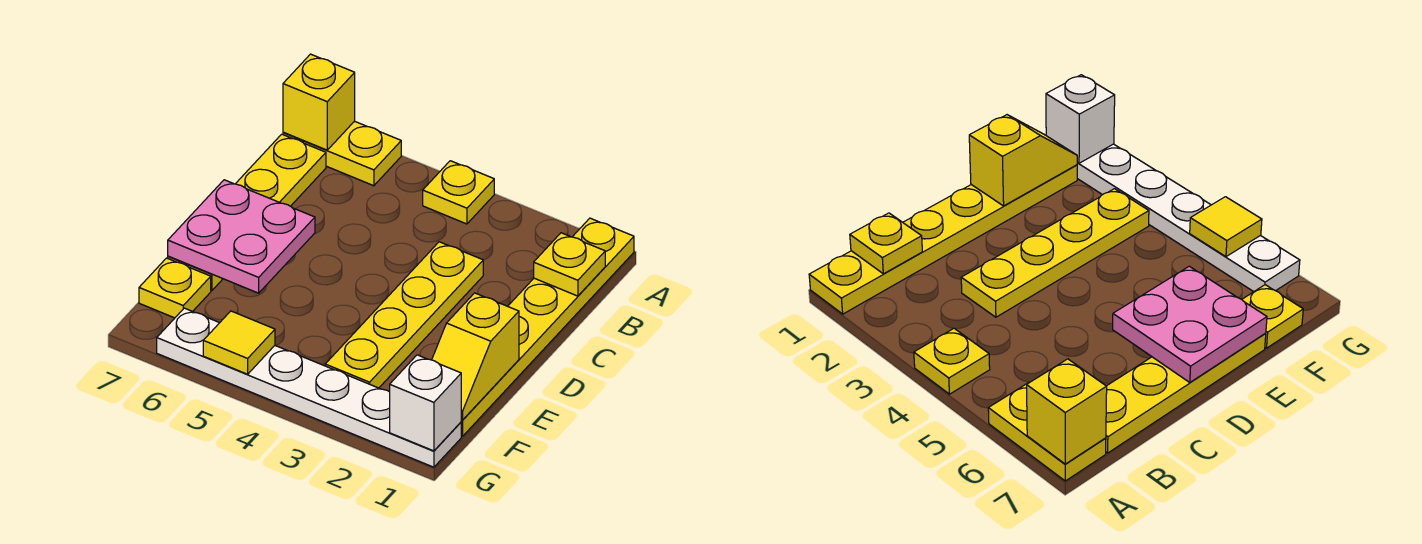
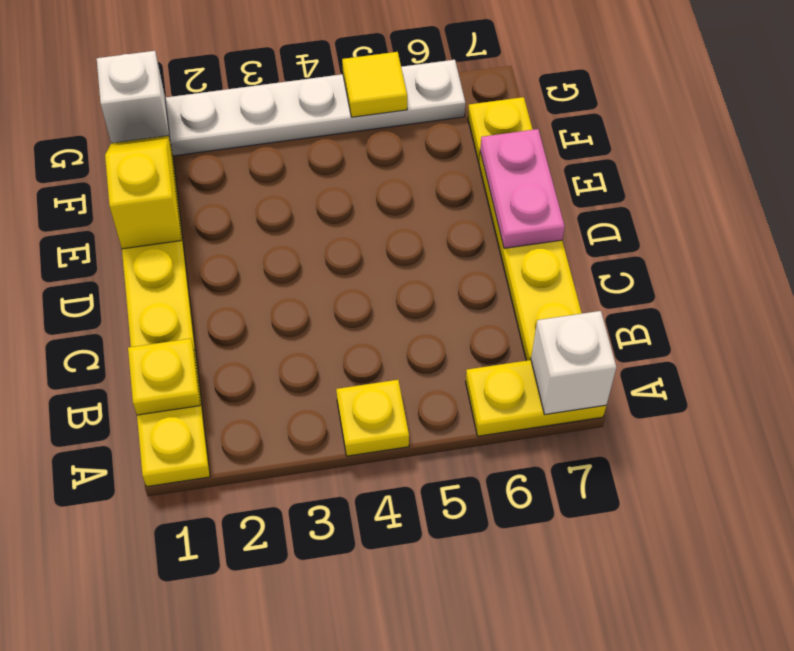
yellow brick A7 level 2 -> white brick A7 level 2
yellow plate C3:F3 level 1 -> none
pink plate D6:E7 level 2 -> pink plate D7:E7 level 2

